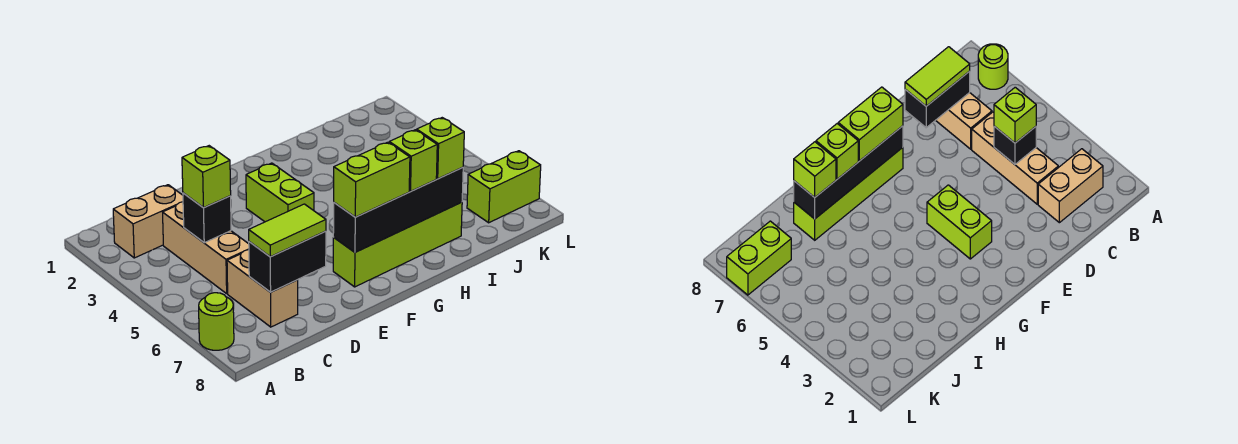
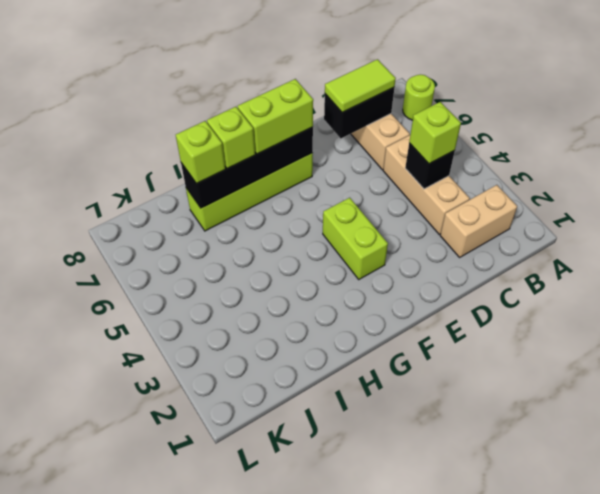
lime brick K7:L7 level 1 -> none

